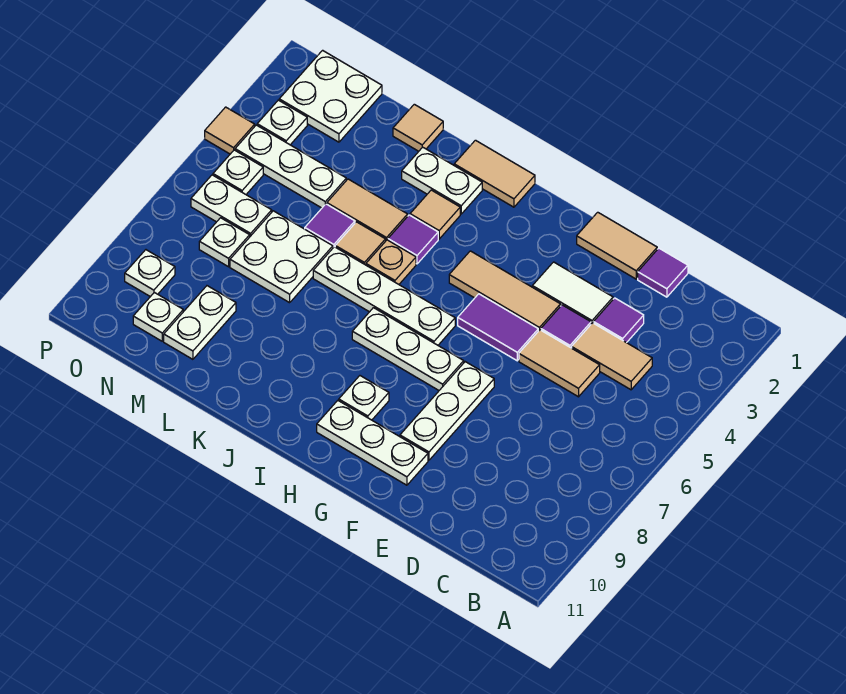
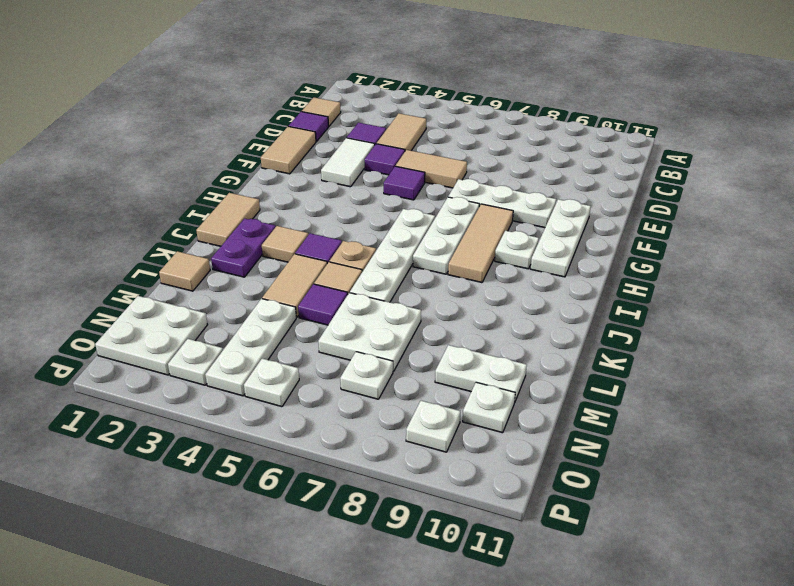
tan tile D5:E5 level 1 -> tan tile E5:E6 level 1
tan tile F4:H4 level 1 -> tan tile G8:I8 level 1
purple tile F5:G5 level 1 -> purple tile F5 level 1
white plate J2:K2 level 1 -> purple plate J2:K2 level 1
white plate N6:O6 level 1 -> none
tan tile P4 level 1 -> tan tile C1 level 1

